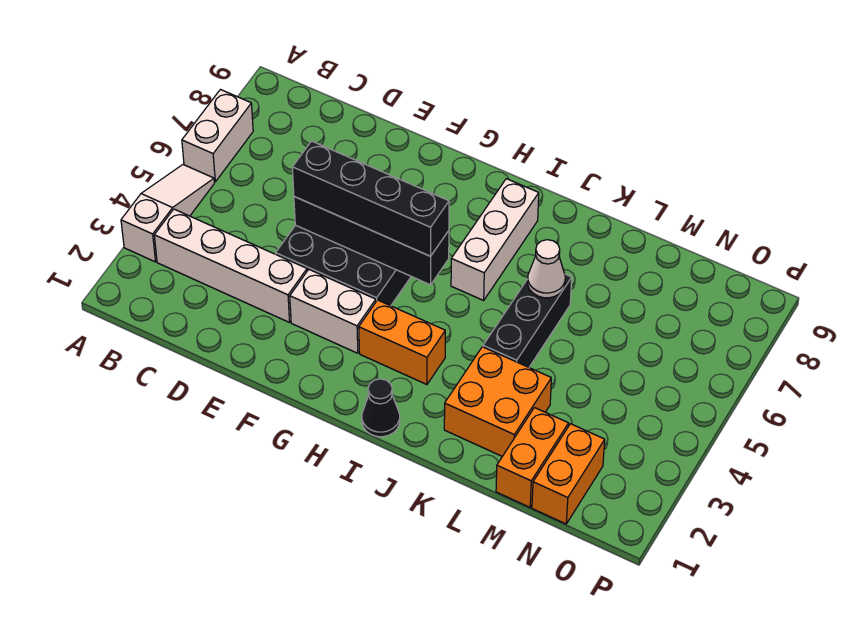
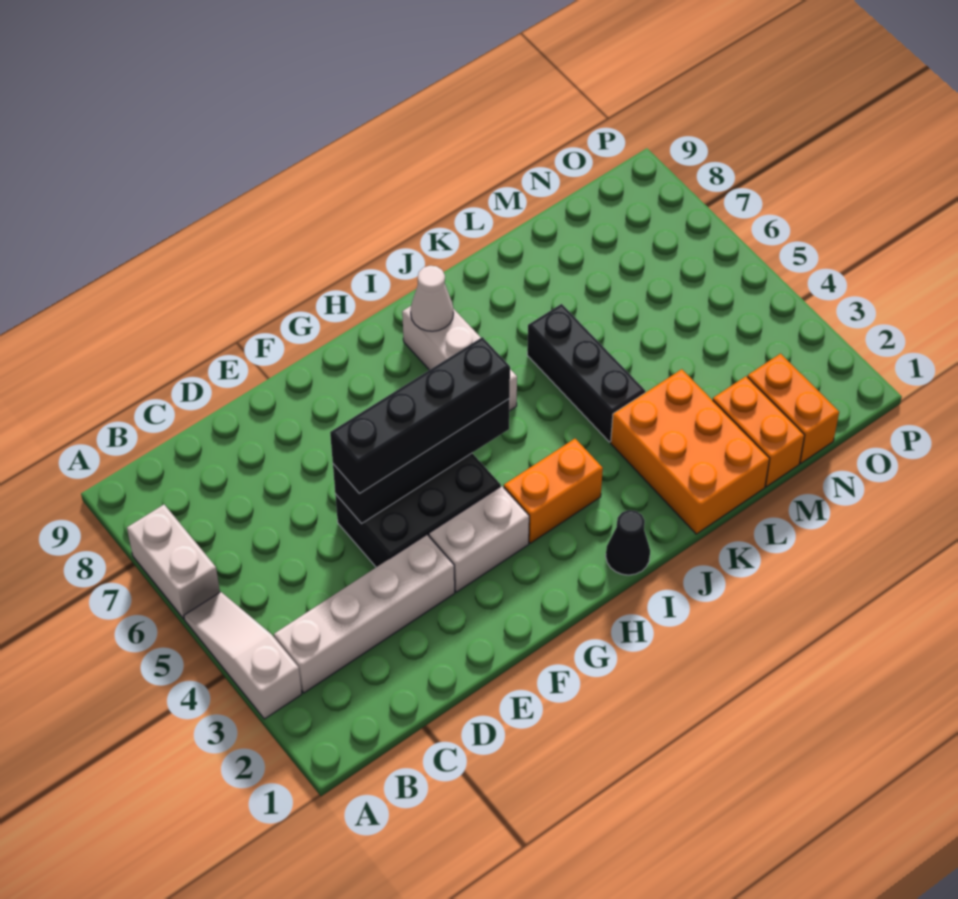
orange brick K2:L3 level 1 -> orange brick K1:L3 level 1
white cone K6 level 2 -> white cone I8 level 2

